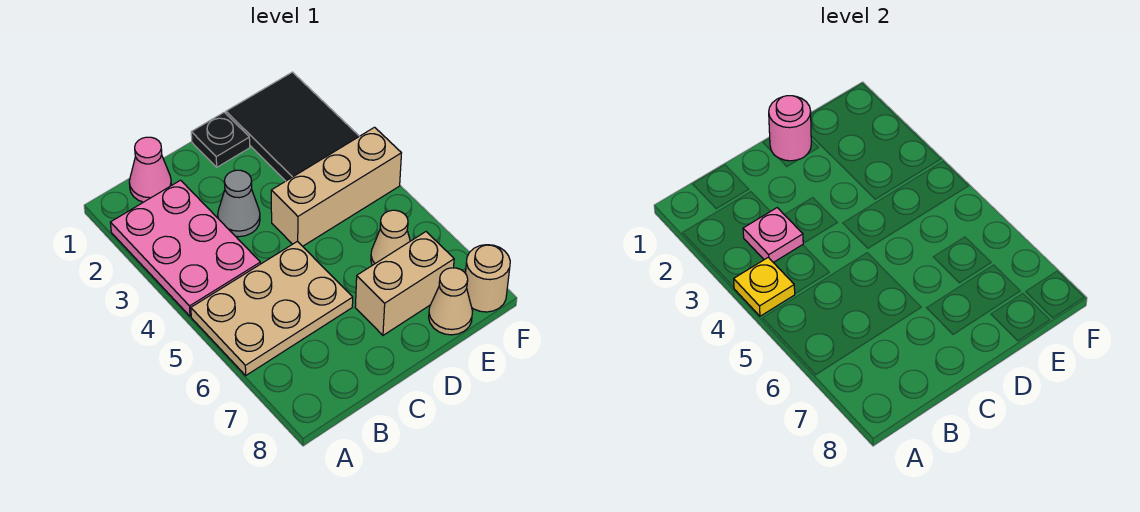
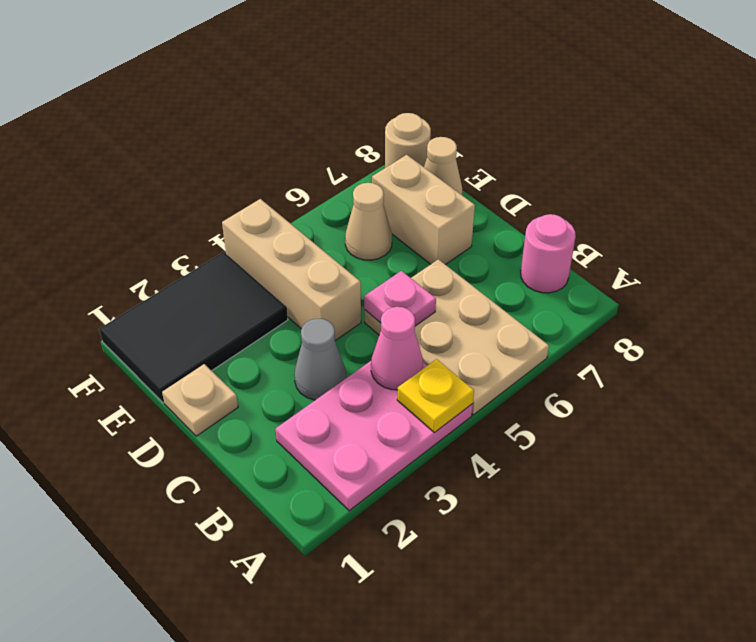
pink cone B1 level 1 -> pink cone B4 level 2
pink plate B3 level 2 -> pink plate C5 level 2
black plate D1 level 1 -> tan plate D1 level 1
pink round brick D1 level 2 -> pink round brick B8 level 1

